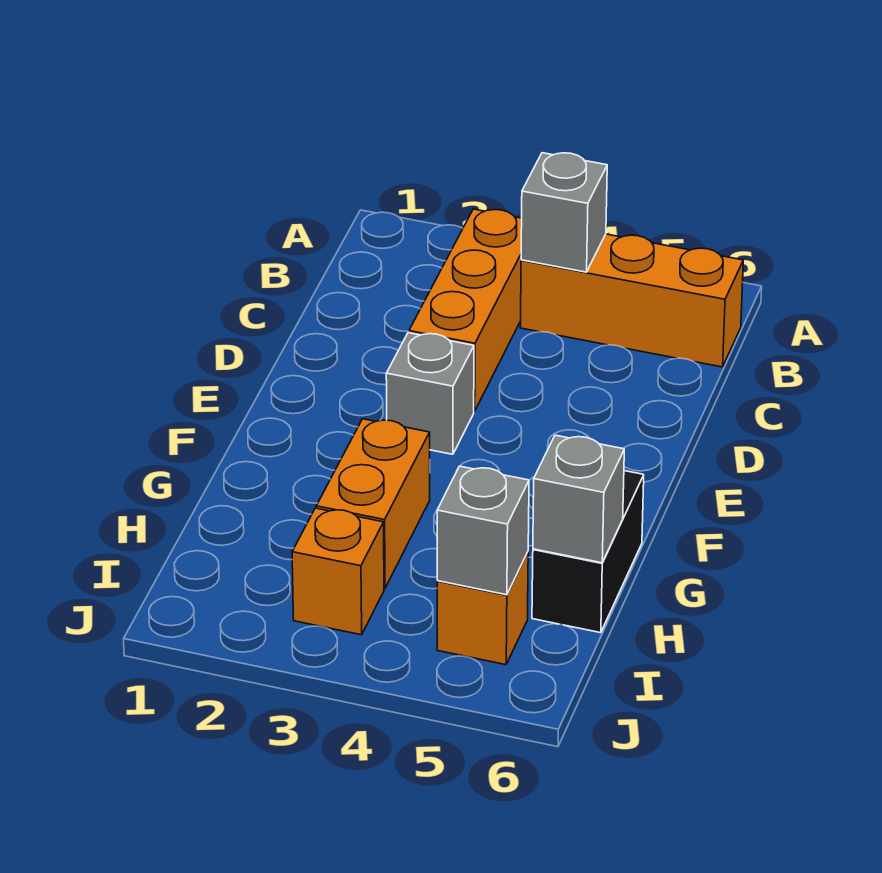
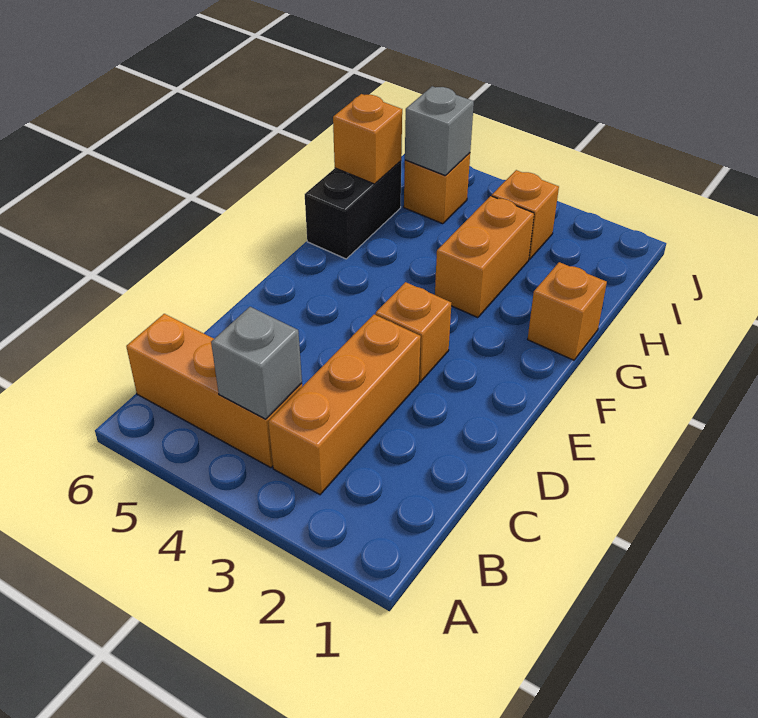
grey brick E3 level 1 -> orange brick E3 level 1
none -> orange brick G1 level 1
grey brick H6 level 2 -> orange brick H6 level 2

